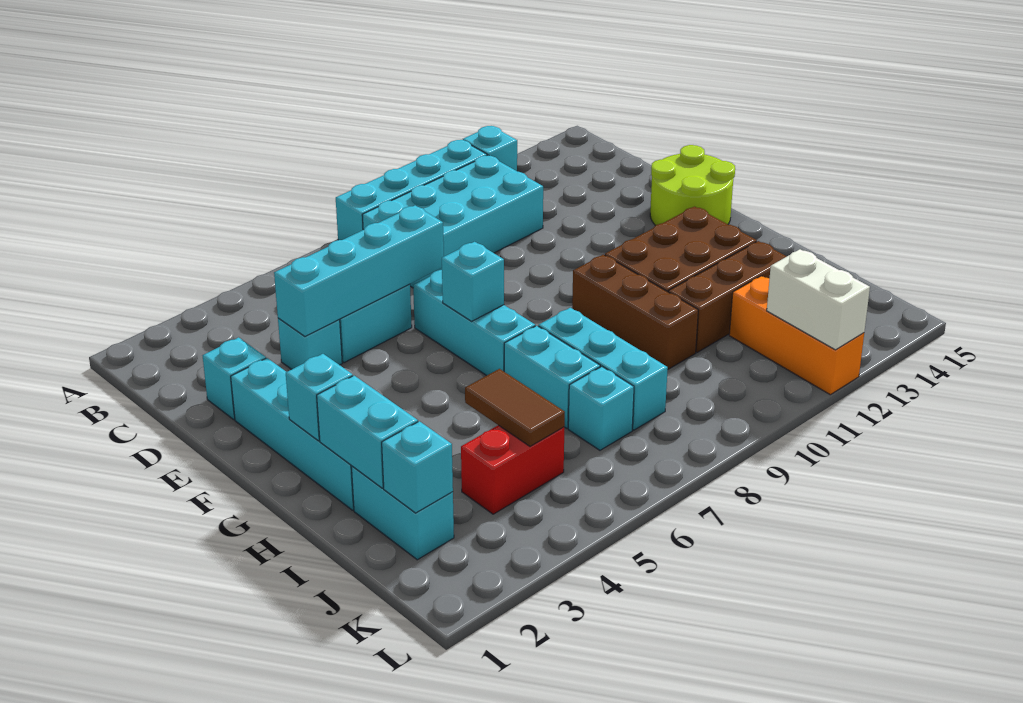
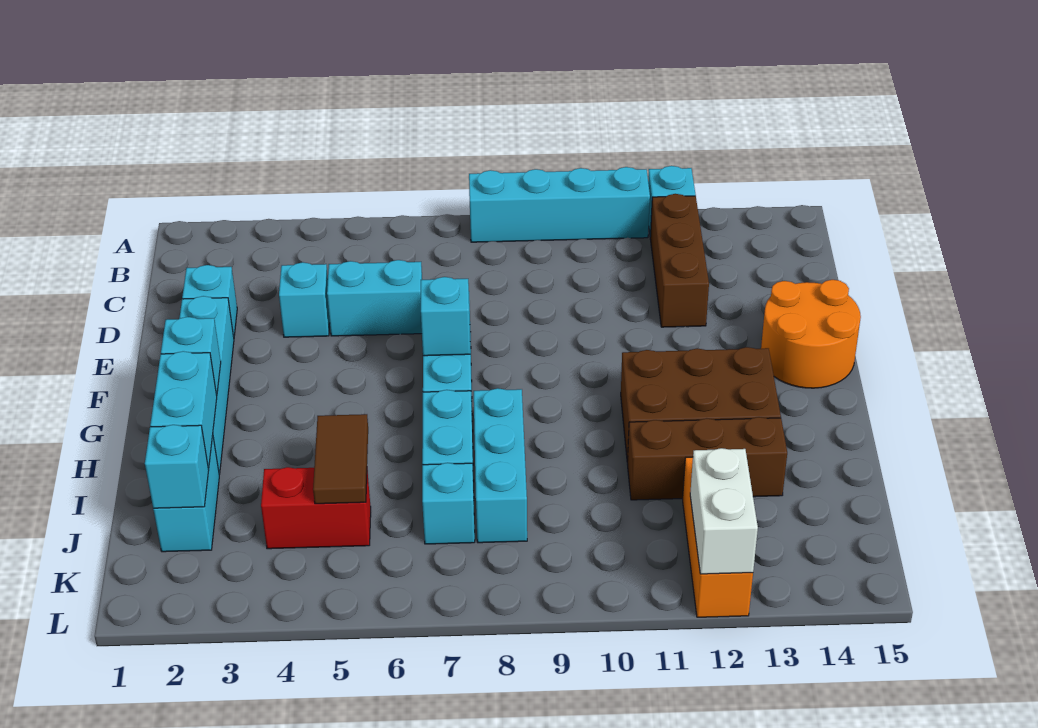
cyan brick B8:C11 level 1 -> none
cyan brick D4:D7 level 2 -> none
lime round brick E14:F15 level 1 -> orange round brick E14:F15 level 1
brown brick G10:I10 level 1 -> brown brick B12:D12 level 1

